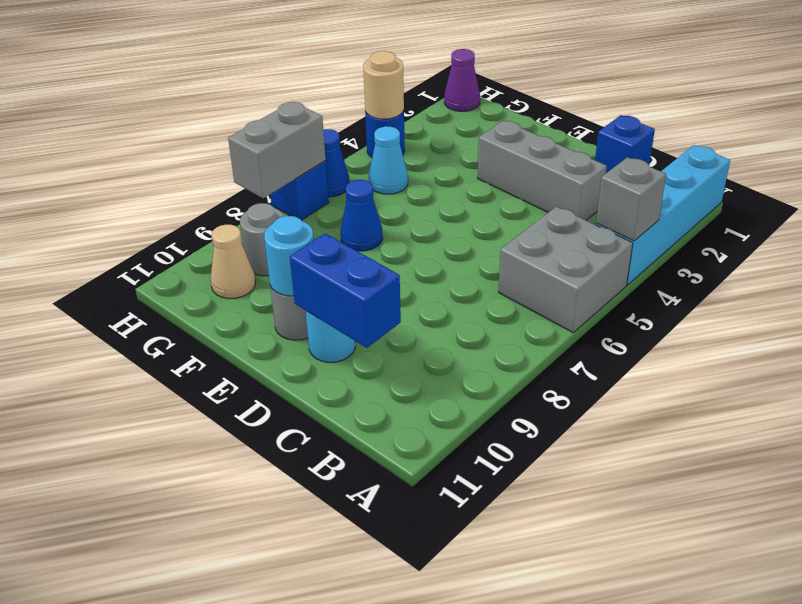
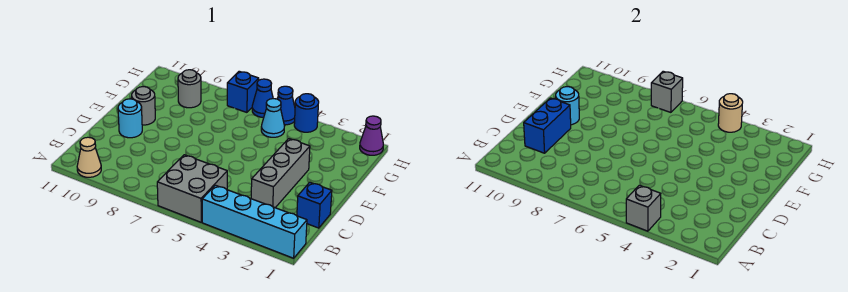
blue cone F7 level 1 -> blue cone H5 level 1
tan cone G10 level 1 -> tan cone A10 level 1
grey brick H7:H8 level 2 -> grey brick H7 level 2

